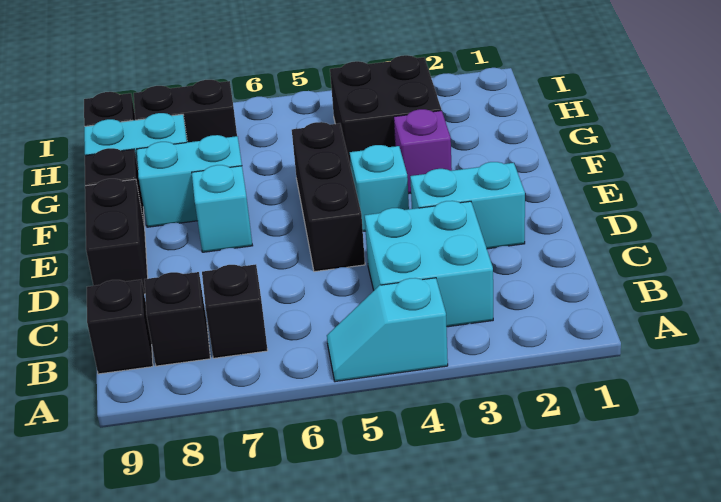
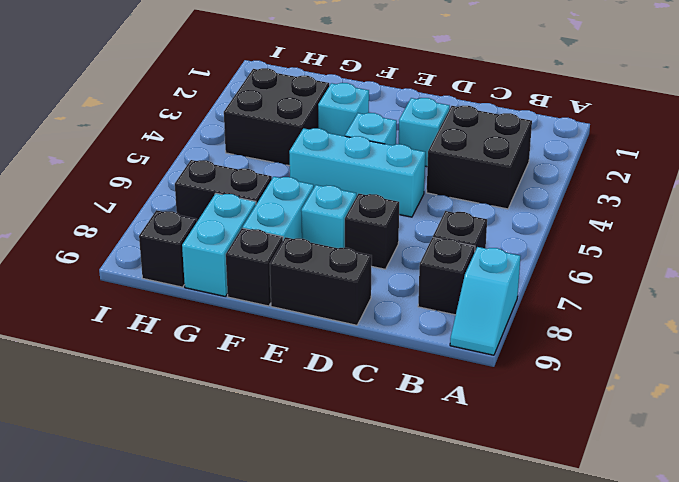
cyan slope A4:A5 level 1 top 4 -> cyan slope A8:A9 level 1 top 8
cyan brick B3:C4 level 1 -> black brick B3:C4 level 1
black brick B9 level 1 -> black brick D7 level 1
cyan brick D2:D3 level 1 -> cyan brick D3 level 1
black brick D5:F5 level 1 -> cyan brick D5:F5 level 1
purple brick F3 level 1 -> cyan brick F3 level 1
black brick H7:H8 level 1 -> black brick G7:H7 level 1

